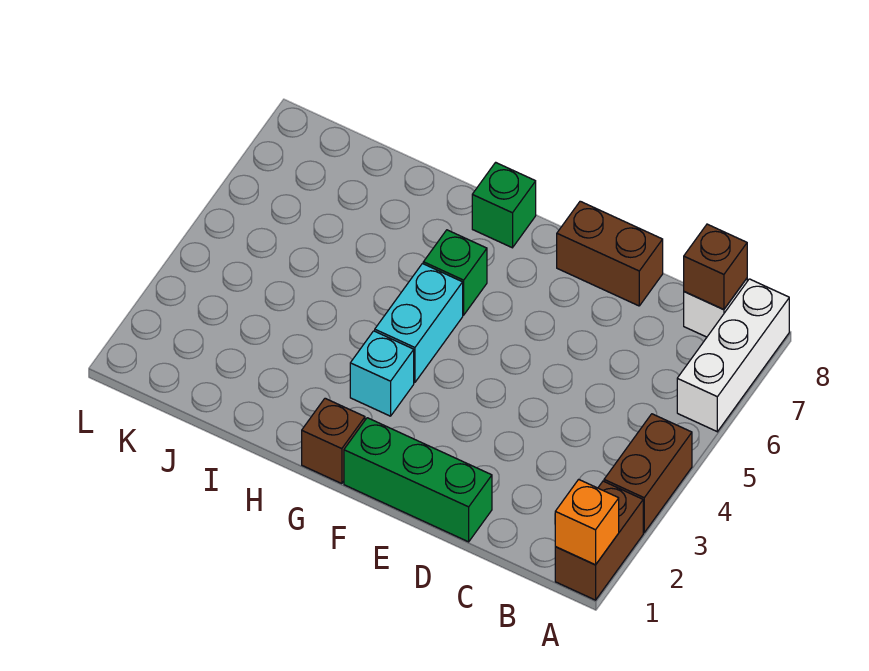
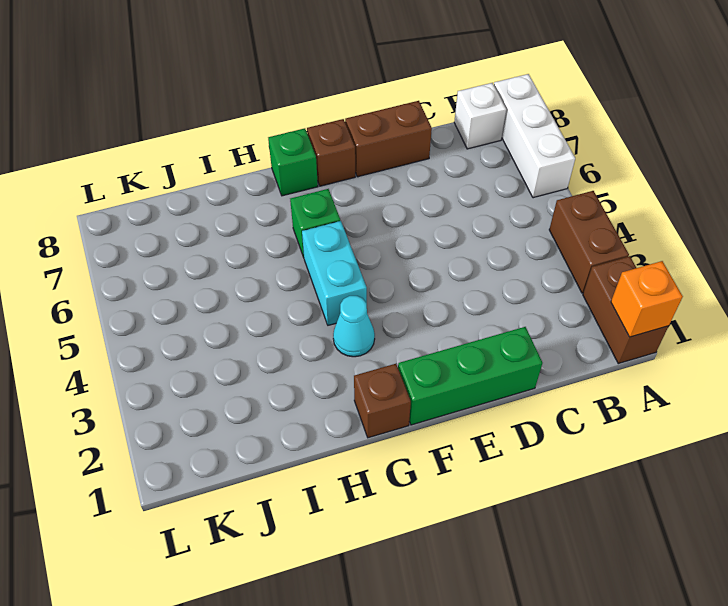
brown brick B8 level 2 -> brown brick F8 level 1
cyan brick G3 level 1 -> cyan cone G3 level 1

